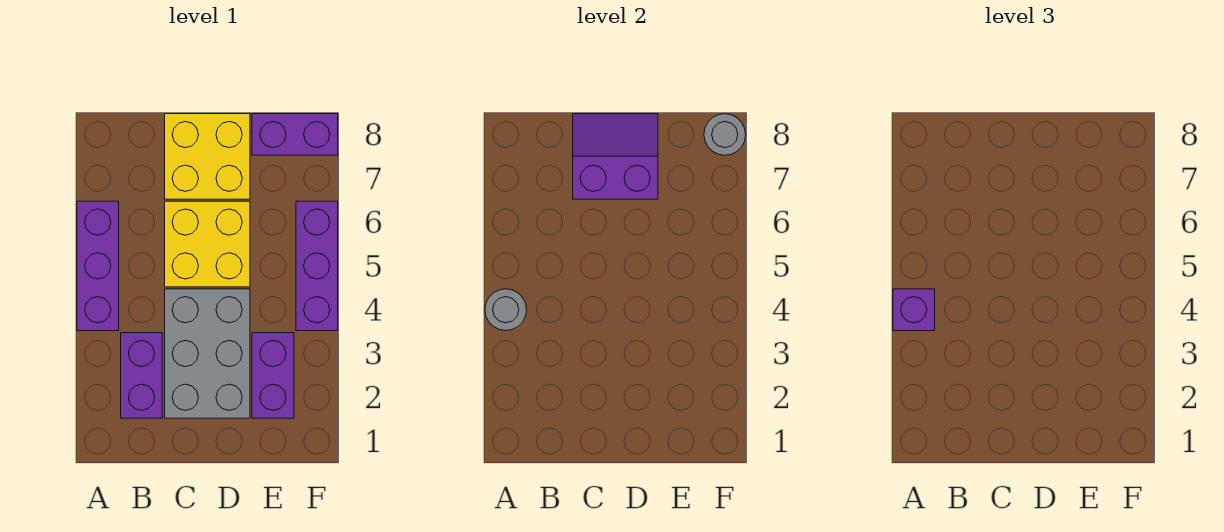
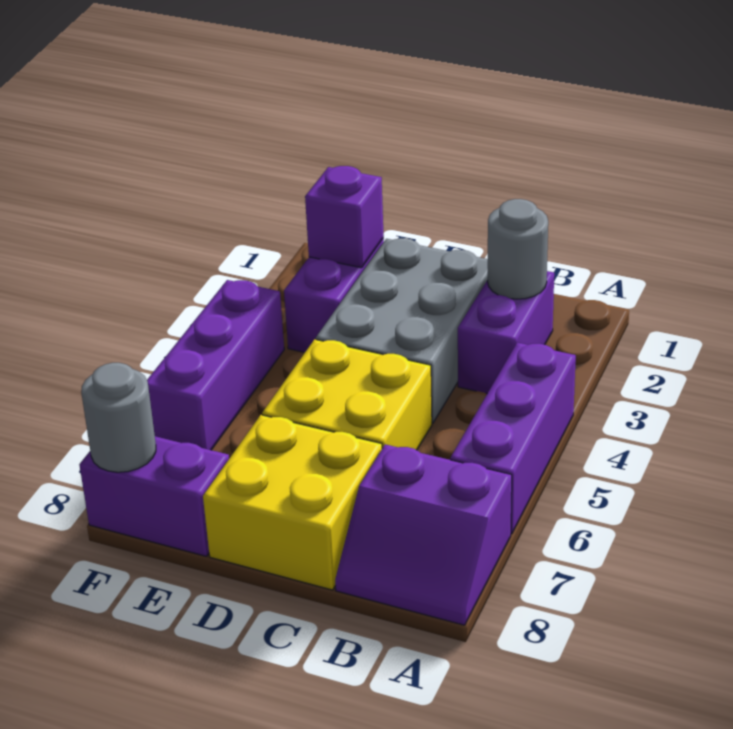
grey round brick A4 level 2 -> grey round brick B2 level 2
purple brick A4 level 3 -> purple brick E2 level 2
purple slope C7:D8 level 2 top 7 -> purple slope A7:B8 level 1 top 7

